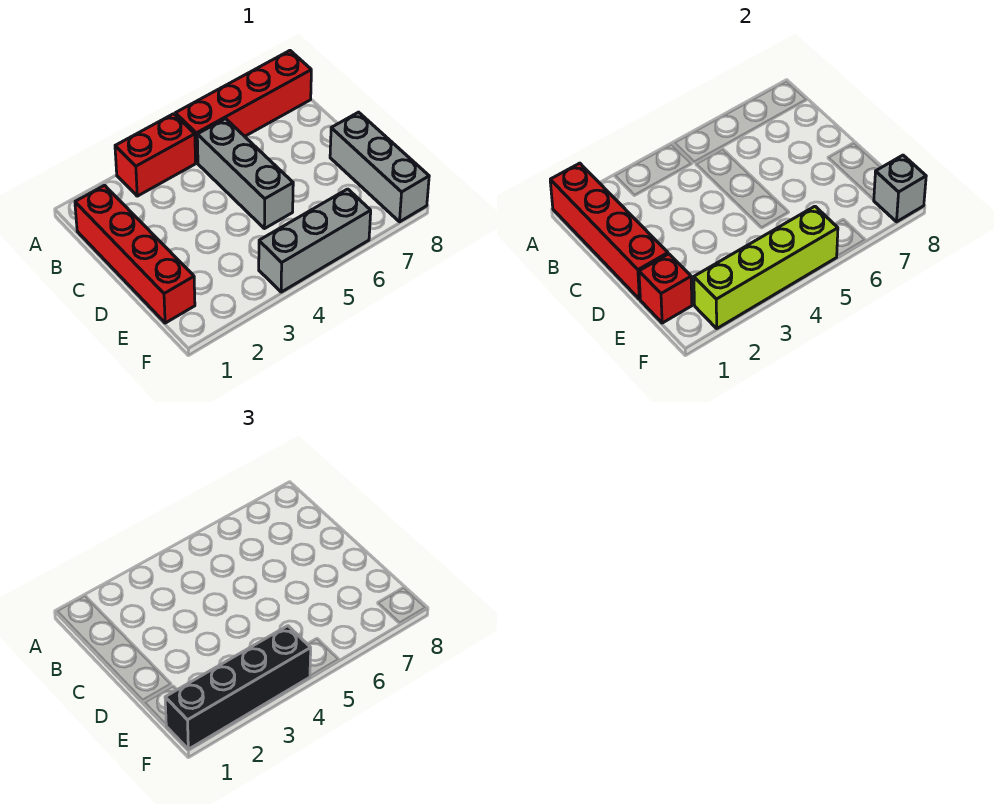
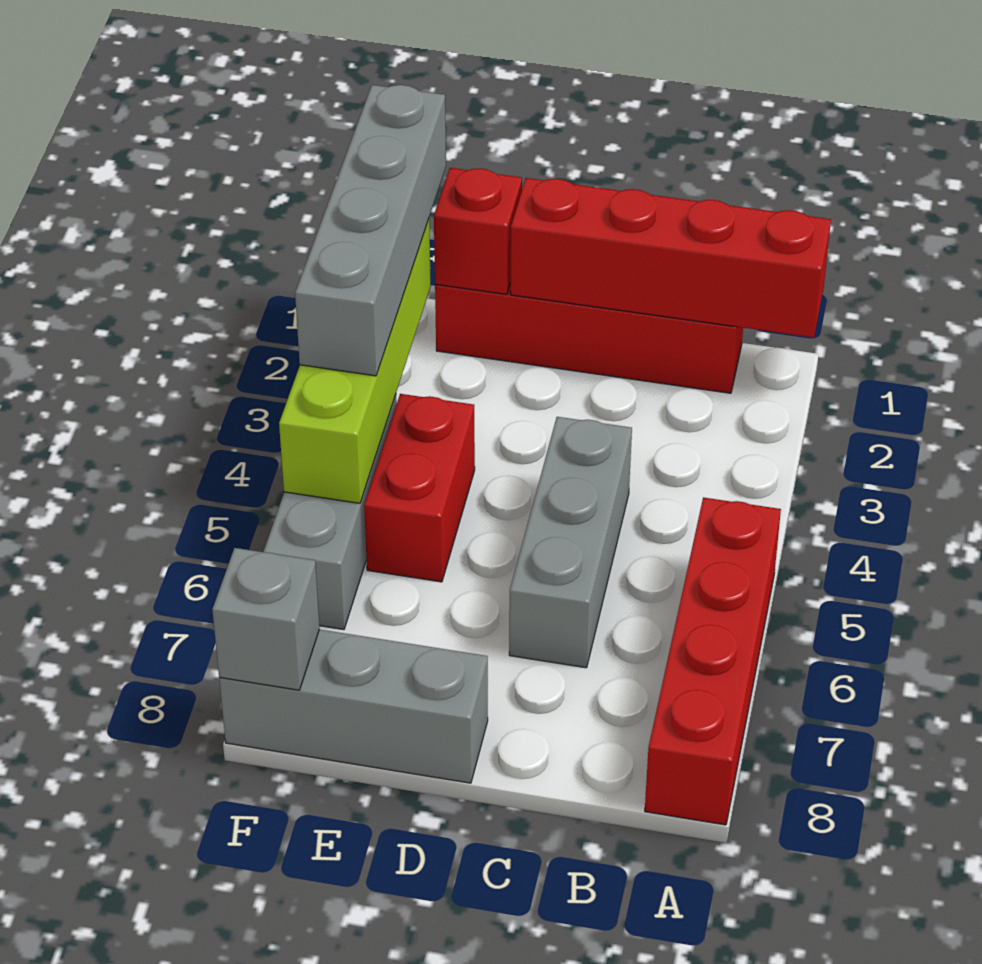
red brick A3:A4 level 1 -> red brick E4:E5 level 1
grey brick B5:D5 level 1 -> grey brick C4:C6 level 1
black brick F1:F4 level 3 -> grey brick F1:F4 level 3

